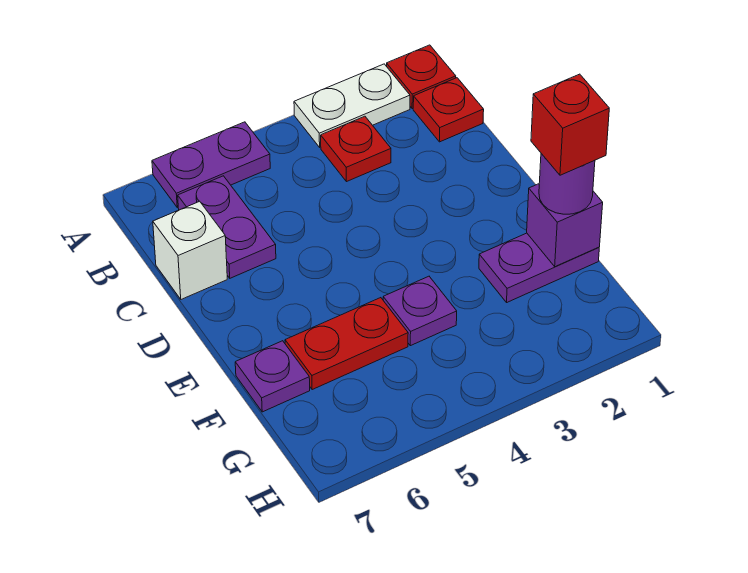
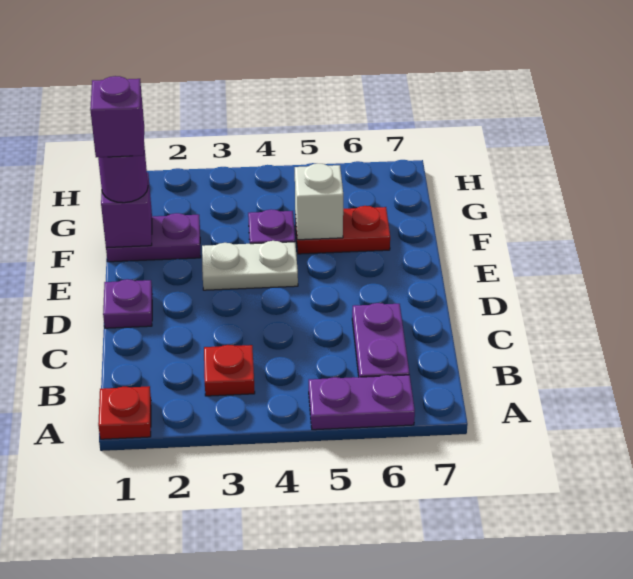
white plate A2:A3 level 1 -> white plate E3:E4 level 1
red plate B1 level 1 -> none
white brick C7 level 1 -> white brick F5 level 2
red brick F1 level 4 -> purple brick F1 level 4
purple plate F7 level 1 -> purple plate D1 level 1

